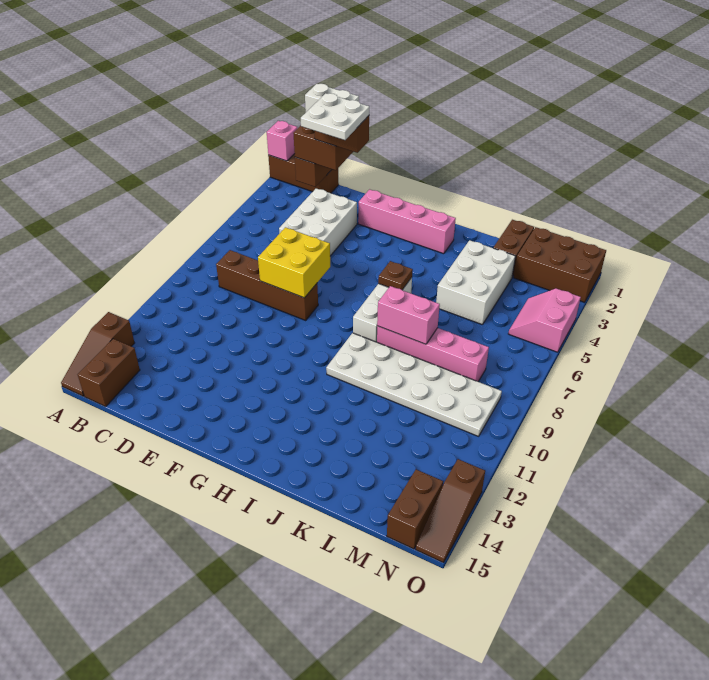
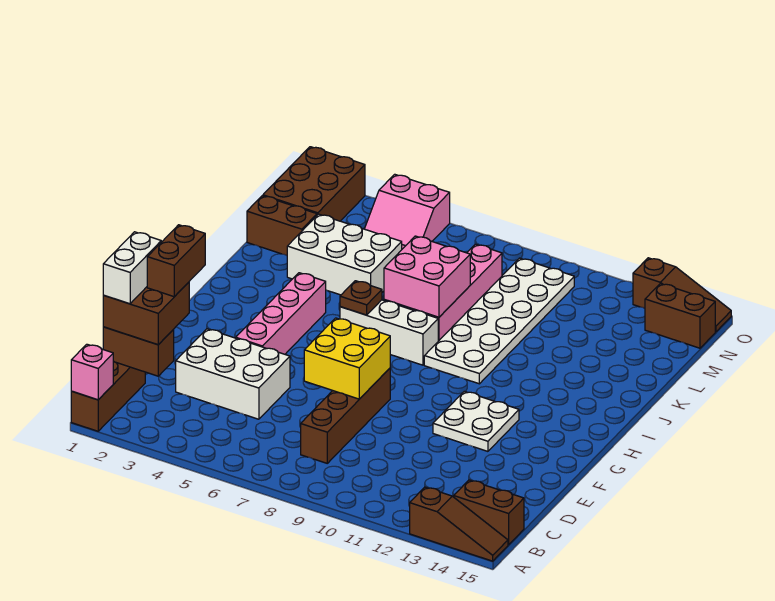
white plate D2:E3 level 5 -> white plate F11:G12 level 1
pink brick F2:I2 level 1 -> pink brick F4:I4 level 1
pink brick J8:K8 level 2 -> pink brick J7:K8 level 2

